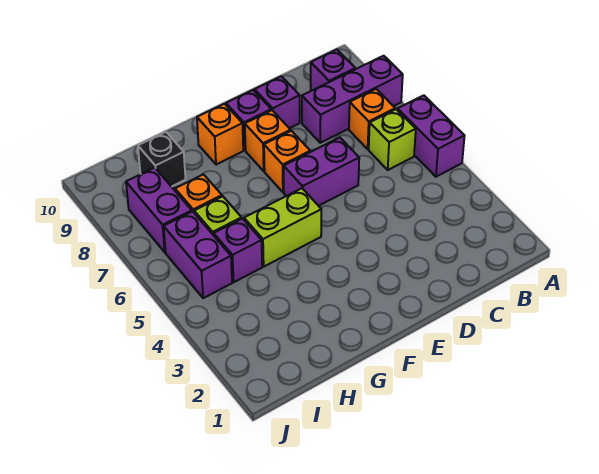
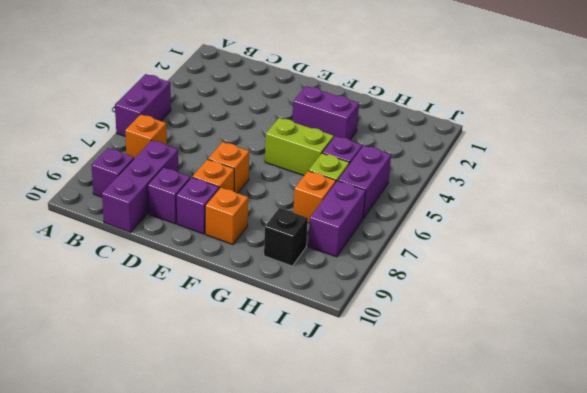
purple brick A8:C8 level 1 -> purple brick C8:C10 level 1
lime brick B6 level 1 -> none
purple brick D6:E6 level 1 -> purple brick F3:G3 level 1

